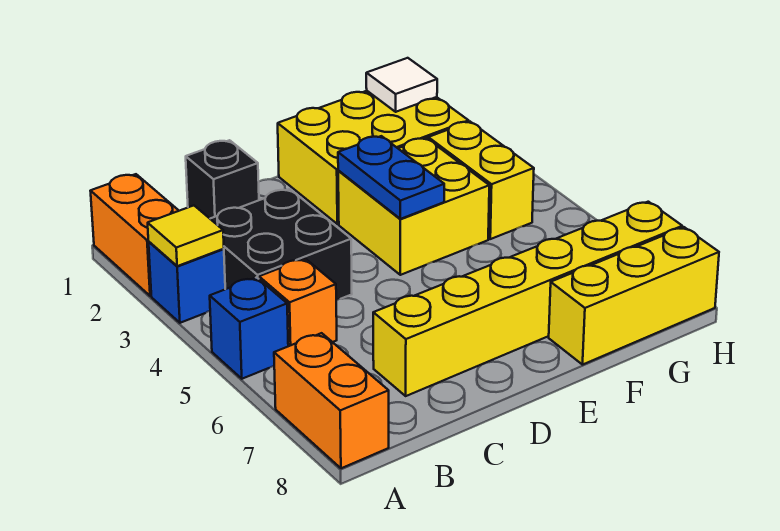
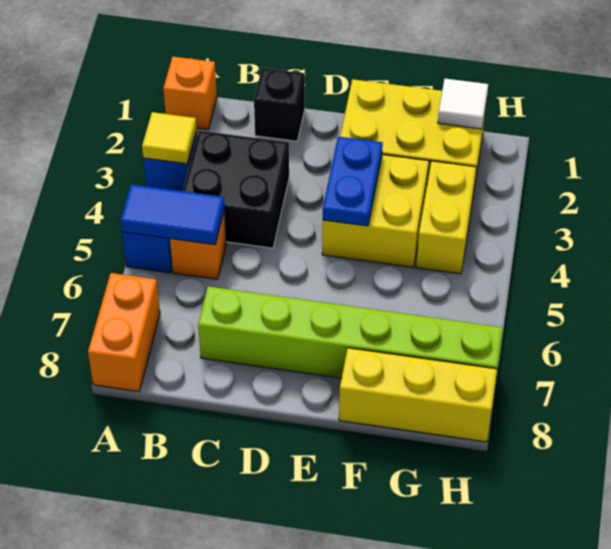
orange brick A1:A2 level 1 -> orange brick A1 level 1
none -> blue tile A5:B5 level 2
yellow brick C7:H7 level 1 -> lime brick C7:H7 level 1

